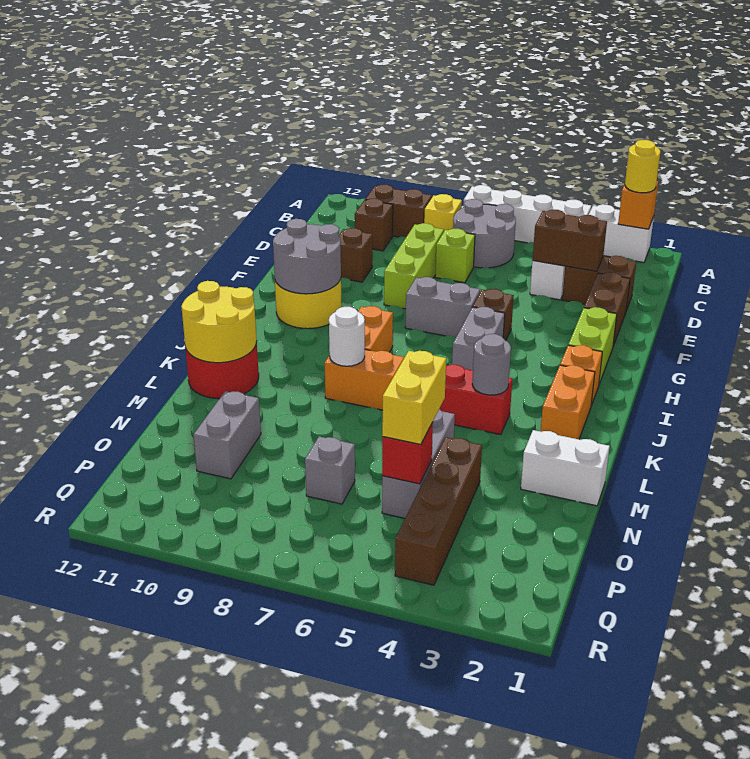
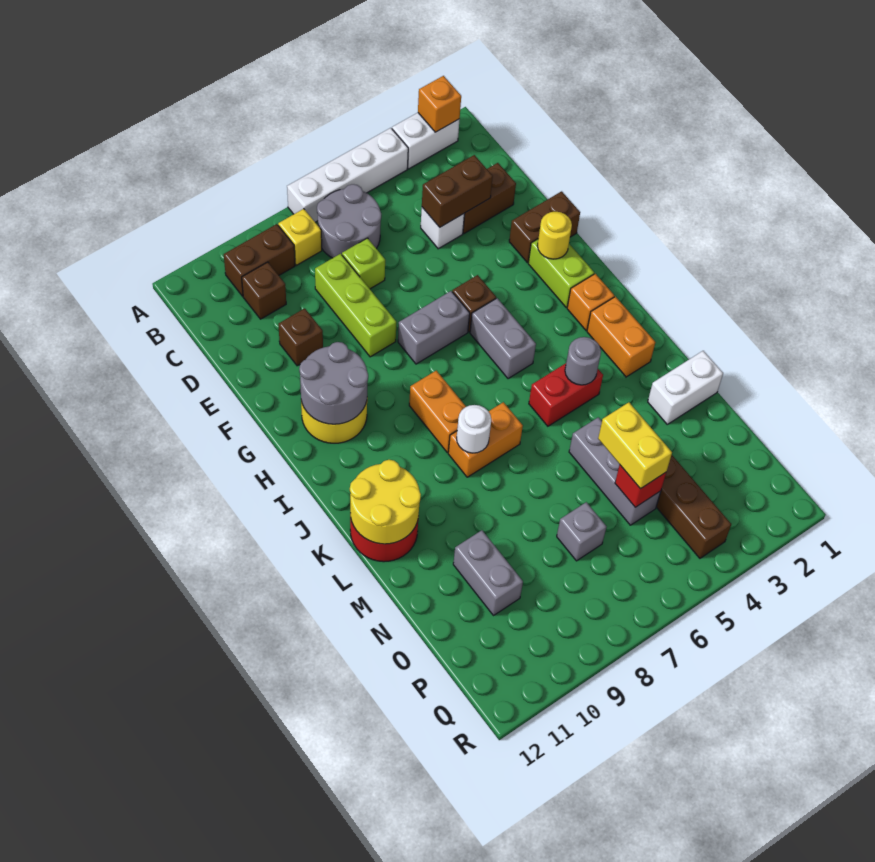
yellow round brick A2 level 3 -> yellow round brick G2 level 2
brown brick E2:F2 level 1 -> brown brick F1:F2 level 1

